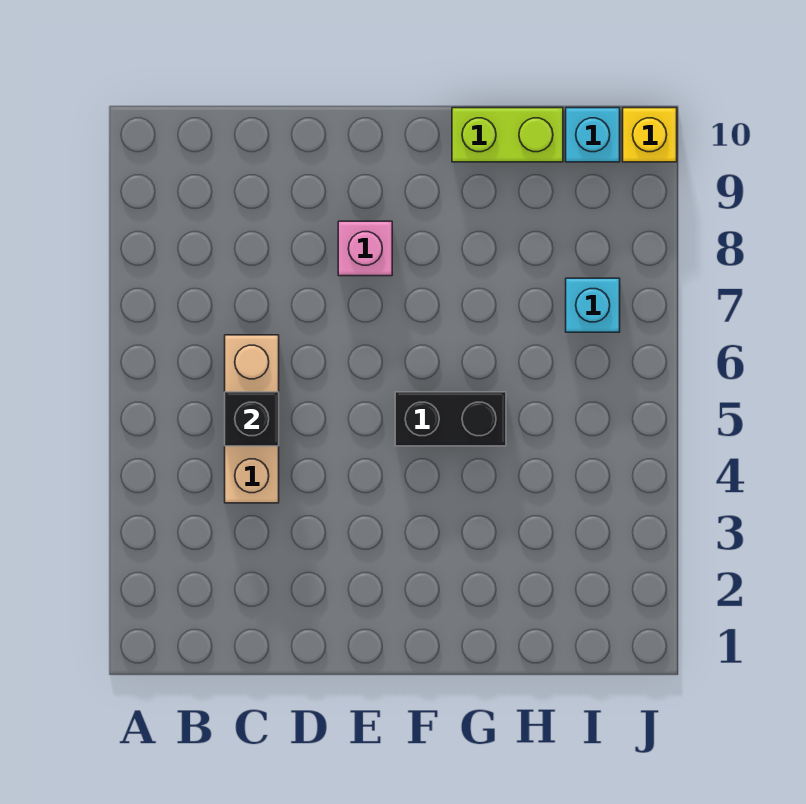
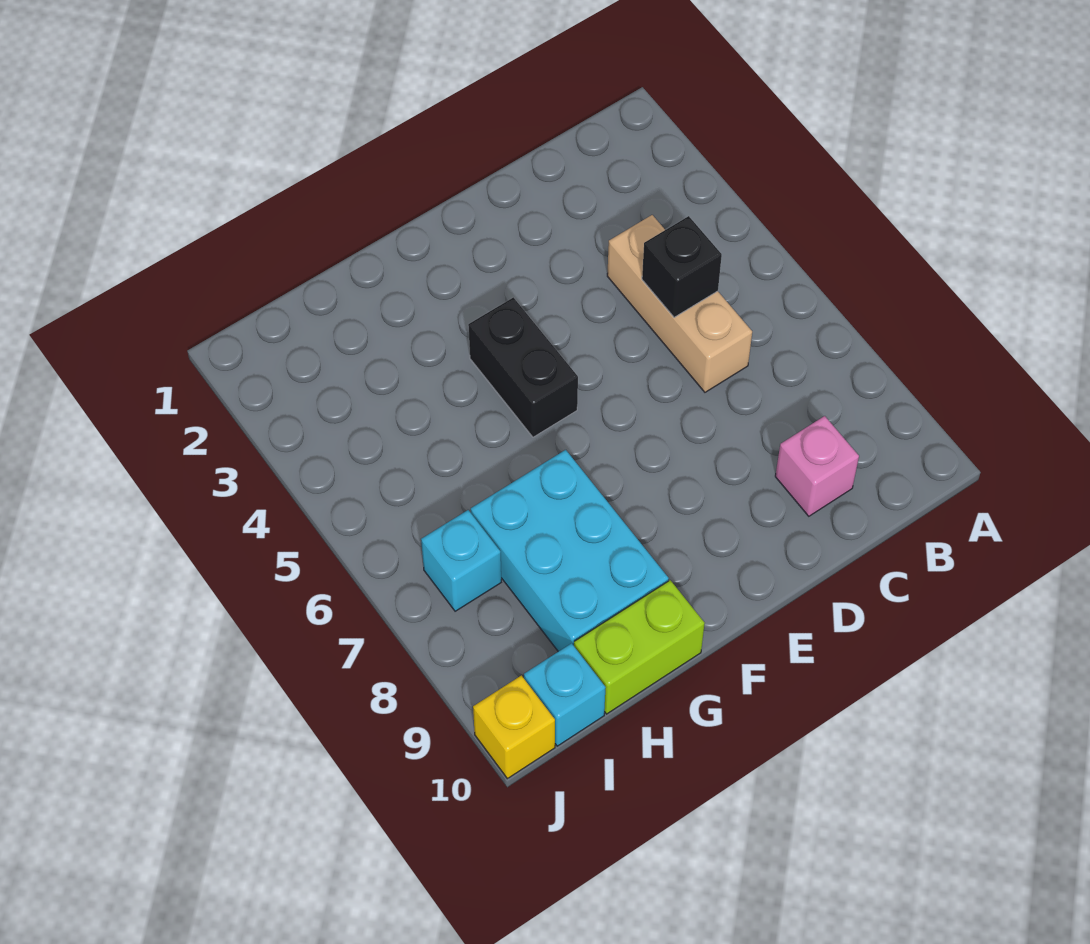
pink brick E8 level 1 -> pink brick C9 level 1
black brick F5:G5 level 1 -> black brick F4:F5 level 1
none -> cyan brick G7:H9 level 1

